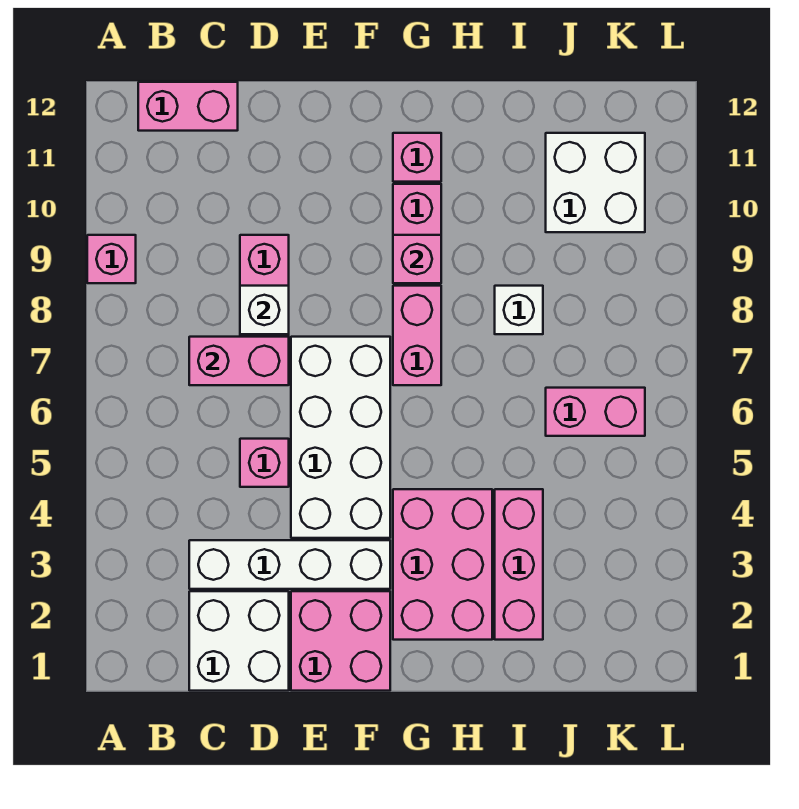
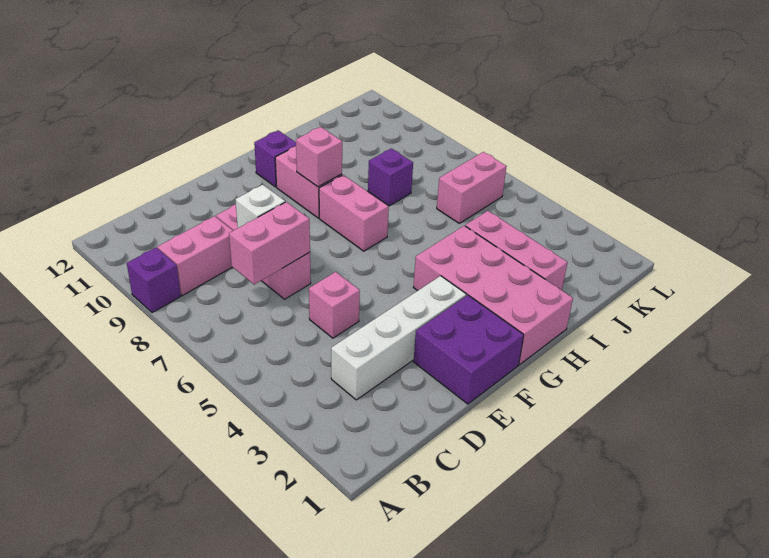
pink brick A9 level 1 -> purple brick A9 level 1
pink brick B12:C12 level 1 -> pink brick B9:C9 level 1
white brick C1:D2 level 1 -> none
pink brick E1:F2 level 1 -> purple brick E1:F2 level 1
white brick E4:F7 level 1 -> none
pink brick G2:H4 level 1 -> pink brick G1:H4 level 1
pink brick G11 level 1 -> purple brick G11 level 1
white brick I8 level 1 -> purple brick I8 level 1
white brick J10:K11 level 1 -> none

